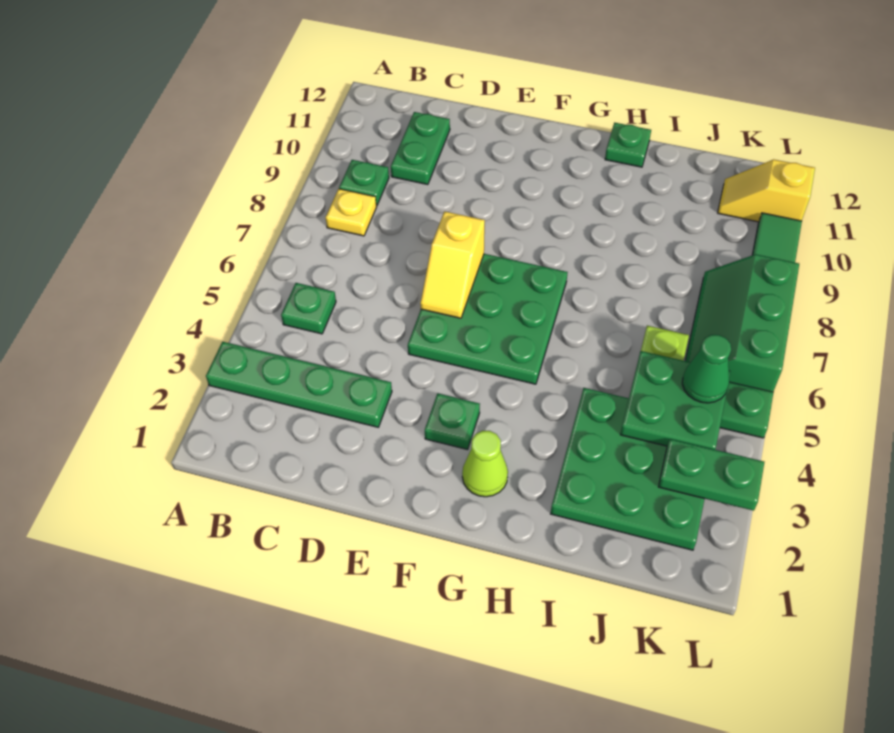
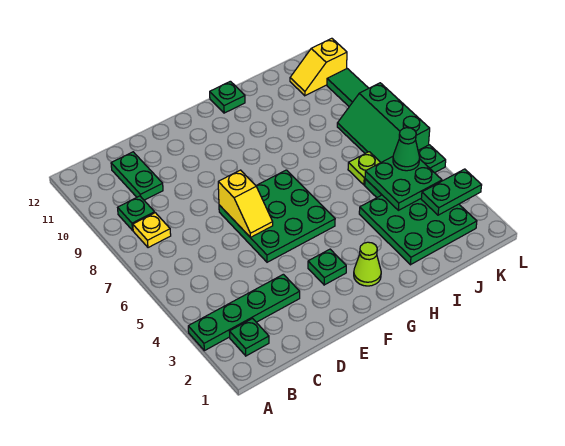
green plate B5 level 1 -> green plate B2 level 1

